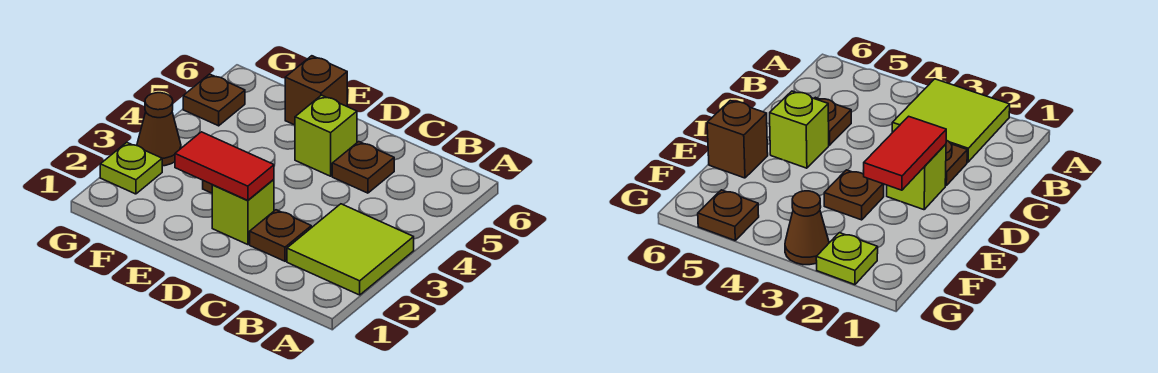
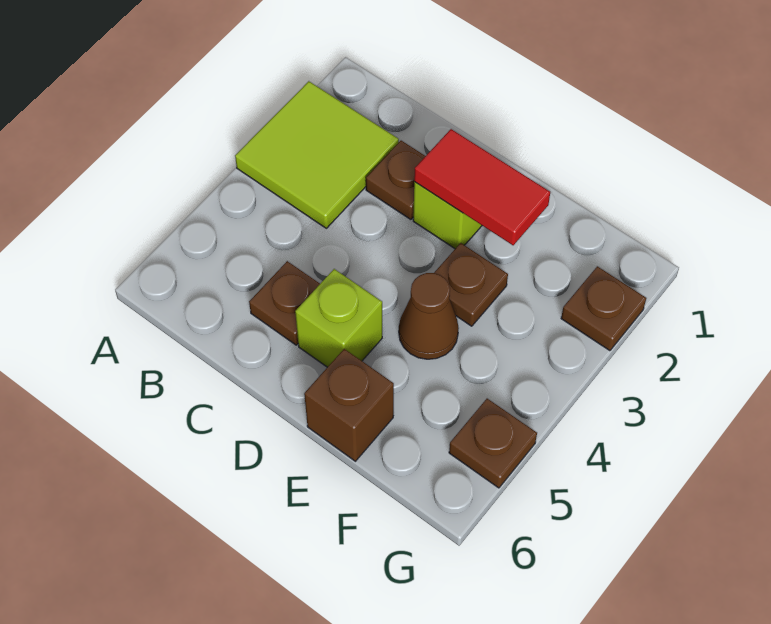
lime plate G2 level 1 -> brown plate G2 level 1
brown cone G3 level 1 -> brown cone E4 level 1

